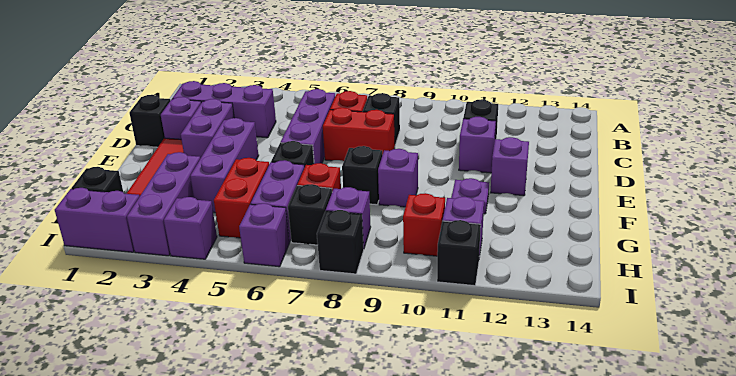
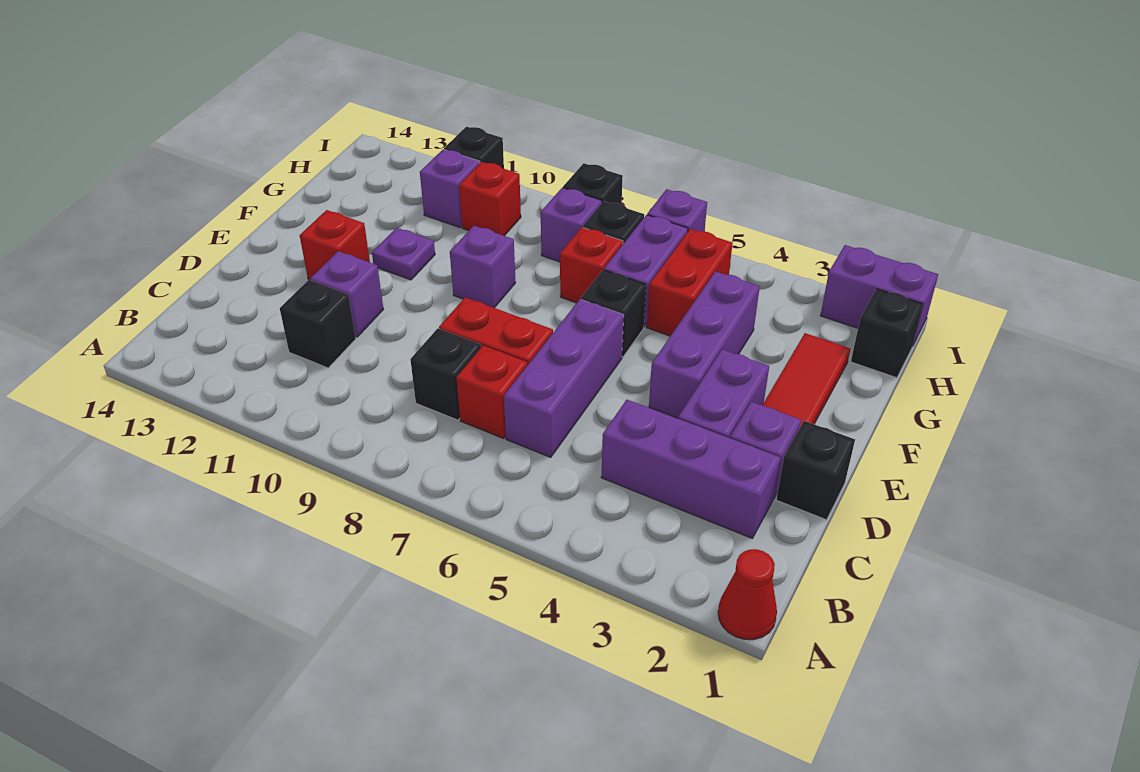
none -> red cone A1 level 1
purple brick E12 level 1 -> red brick E12 level 1
black brick F8 level 1 -> none
purple brick G3:I3 level 1 -> none
purple brick I4 level 1 -> none

